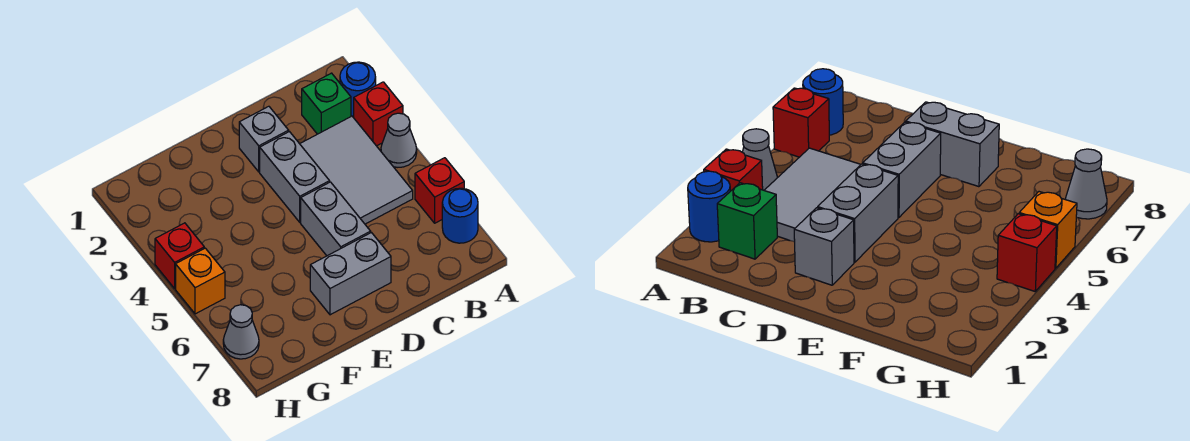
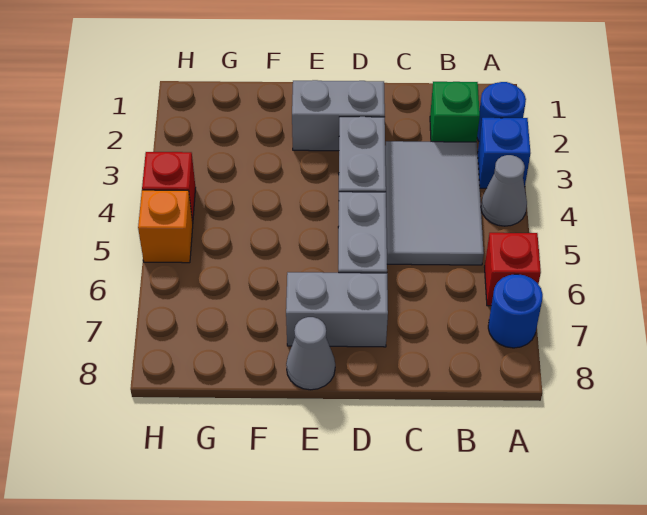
red brick A3 level 1 -> blue brick A3 level 1
grey brick D2 level 1 -> grey brick D2:E2 level 1
grey cone H7 level 1 -> grey cone E8 level 1

